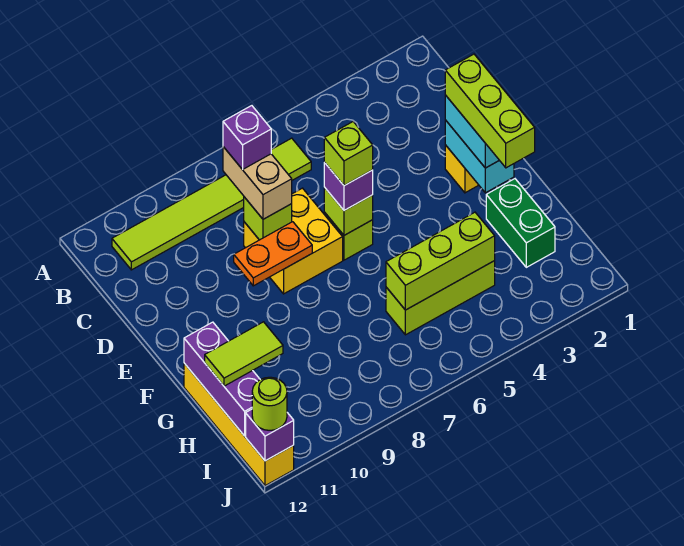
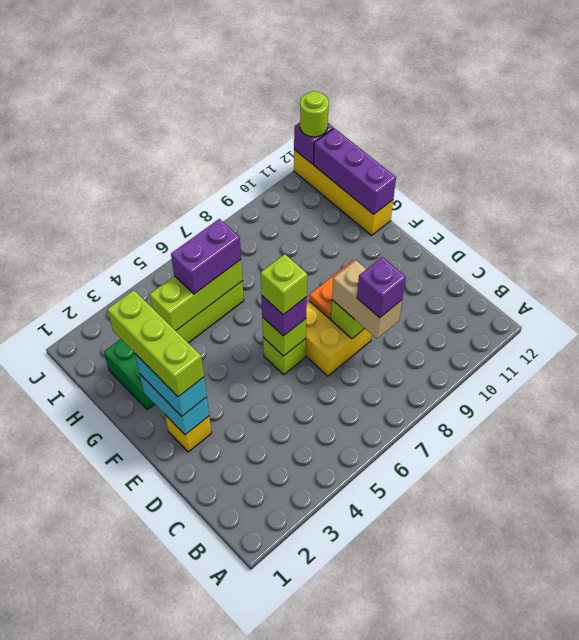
lime tile B6:B11 level 1 -> none
none -> purple brick H5:H6 level 3
lime tile H11:H12 level 3 -> none

